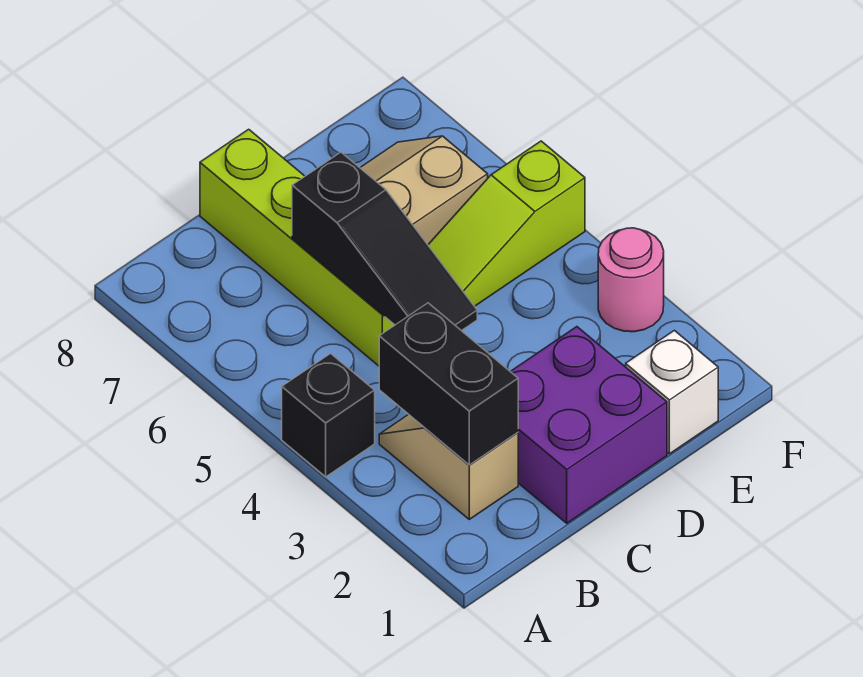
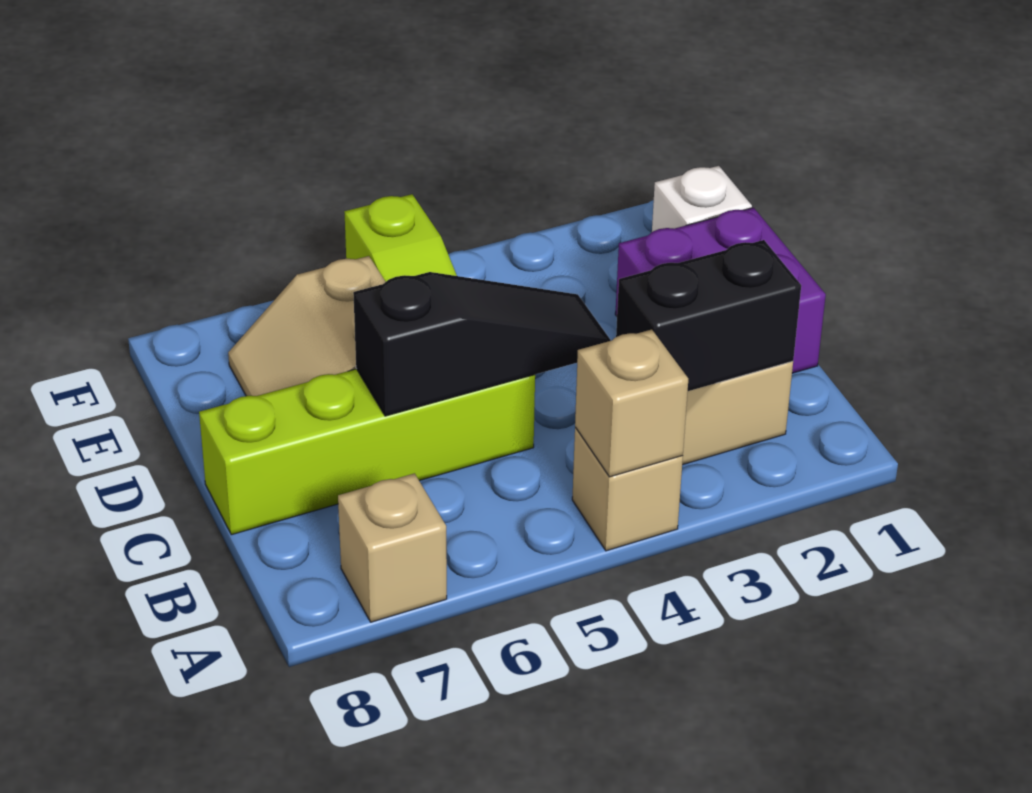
black brick A4 level 1 -> tan brick A4 level 1
none -> tan brick A4 level 2
none -> tan brick A7 level 1
pink round brick F3 level 1 -> none

